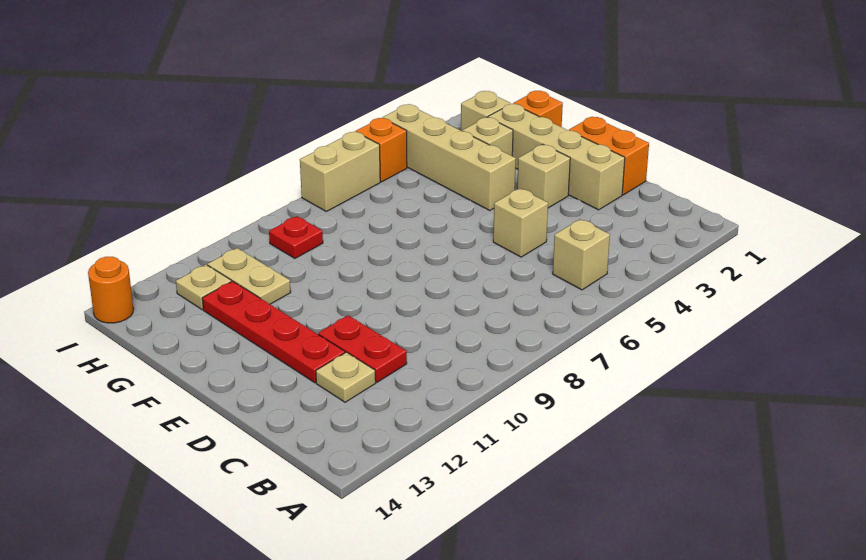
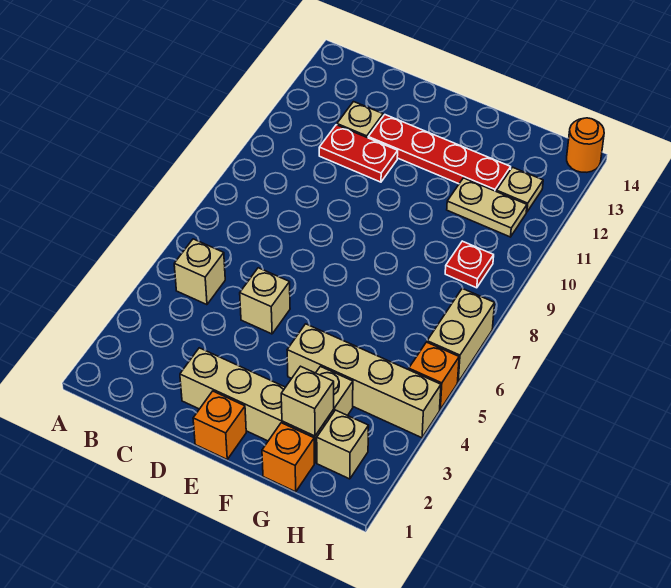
orange brick D1:E1 level 1 -> orange brick E1 level 1
tan brick E3 level 1 -> tan brick G2 level 2

